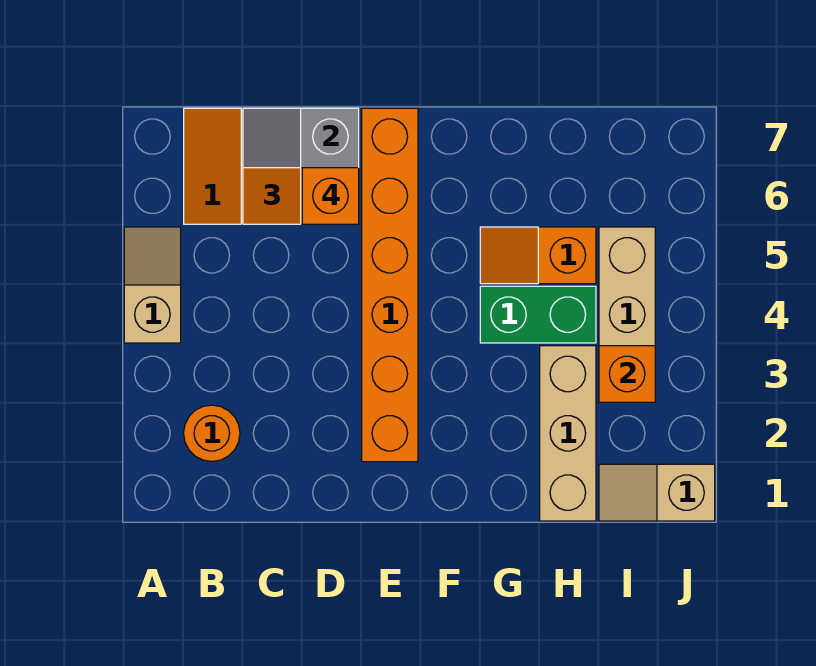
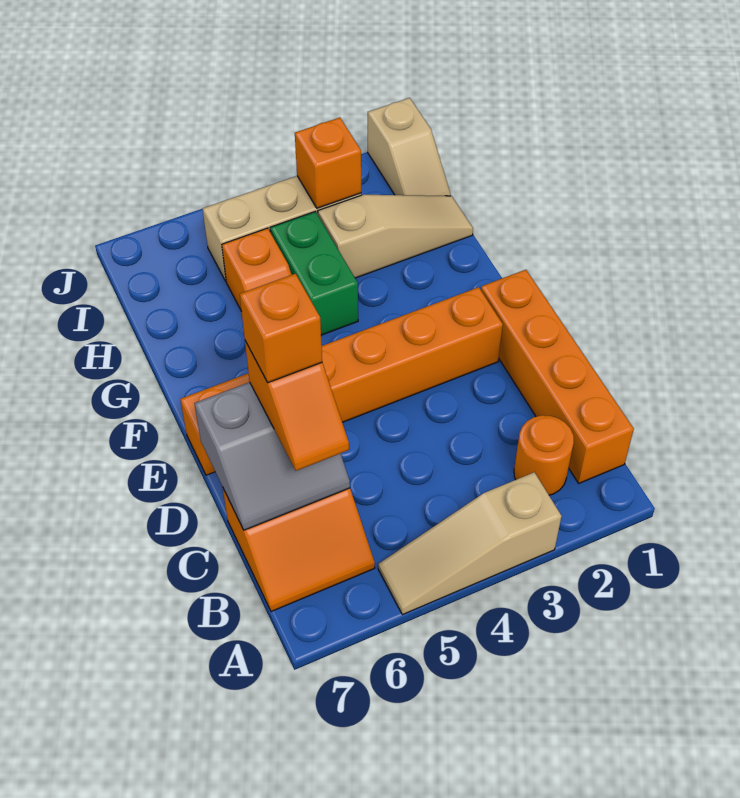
tan slope A4:A5 level 1 top 4 -> tan slope A3:A5 level 1 top 3
none -> orange brick B1:E1 level 1
tan brick H1:H3 level 1 -> tan slope H1:H3 level 1 top 3

